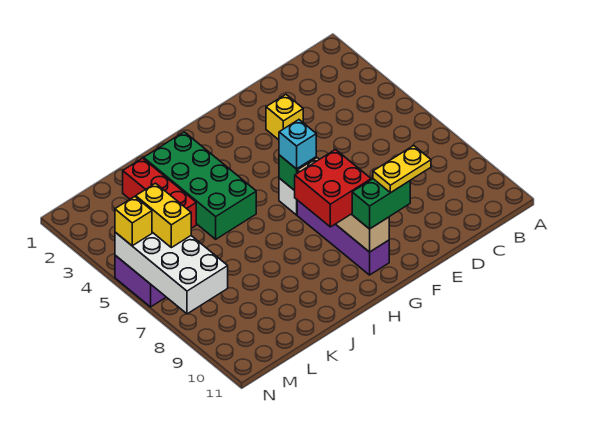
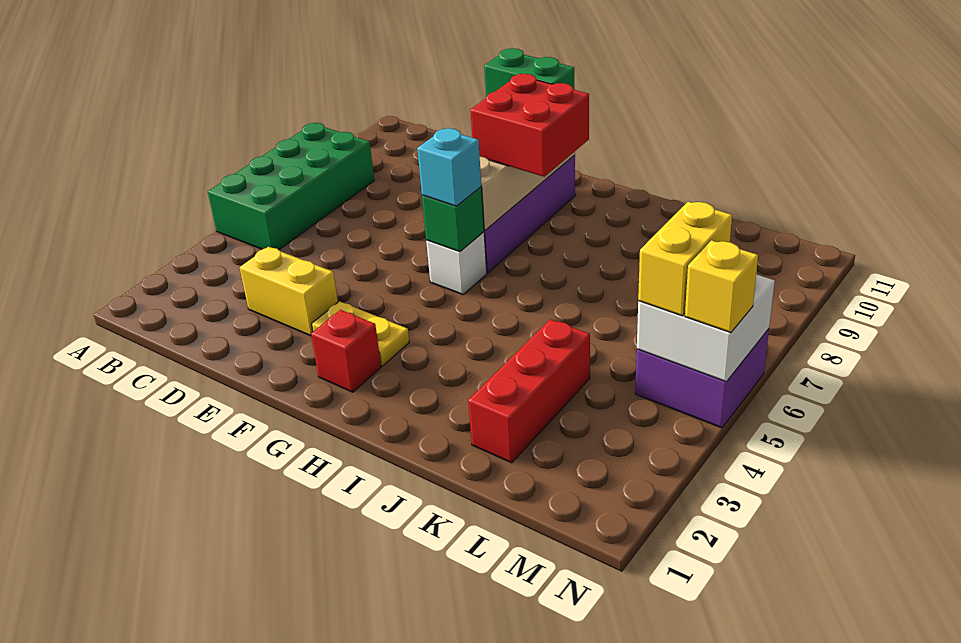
yellow brick E3 level 1 -> yellow brick D3:E3 level 1
yellow plate E10:F10 level 4 -> yellow plate F3:G3 level 1
none -> red brick G2 level 1
green brick I2:J5 level 1 -> green brick A5:B8 level 1
white brick M5:N8 level 2 -> white brick M5:N6 level 2

